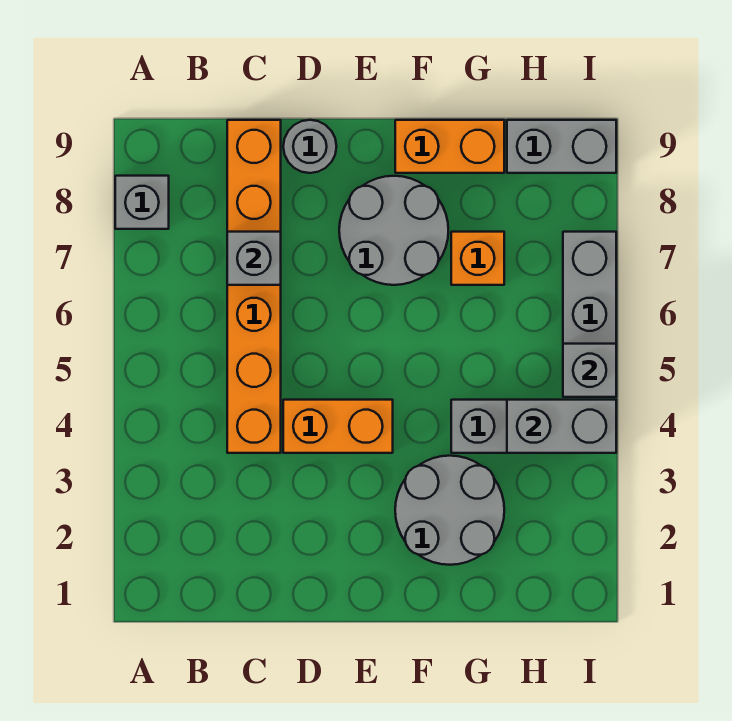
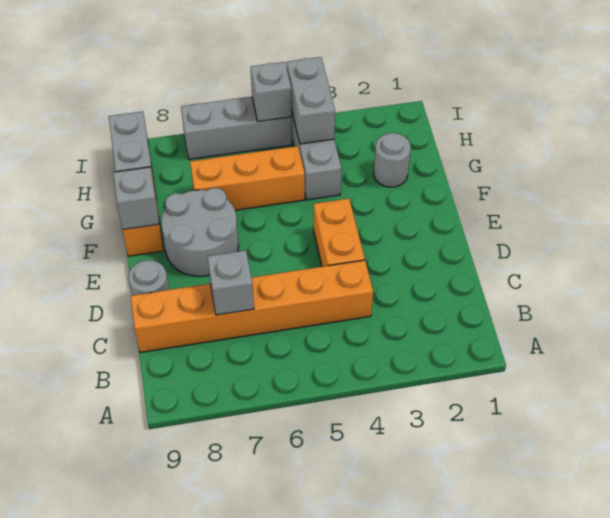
grey brick A8 level 1 -> grey brick F9 level 2
grey round brick F2:G3 level 1 -> grey round brick G2 level 1
orange brick G7 level 1 -> orange brick G5:G7 level 1

